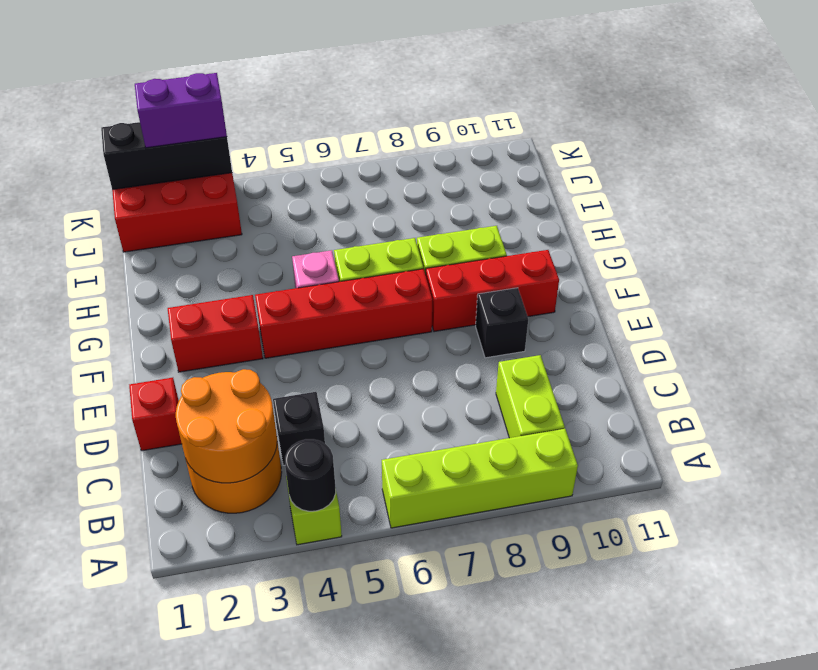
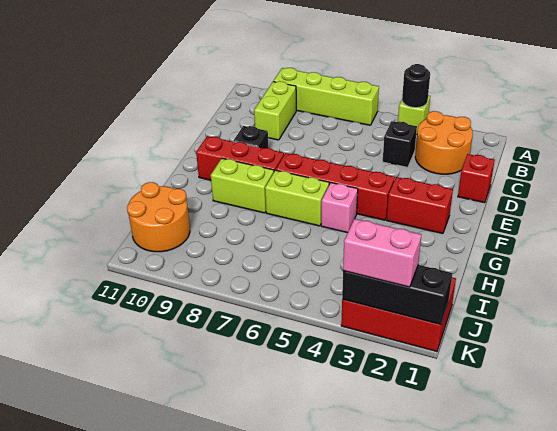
orange round brick B2:C3 level 2 -> orange round brick I10:J11 level 1
purple brick K2:K3 level 3 -> pink brick K2:K3 level 3

